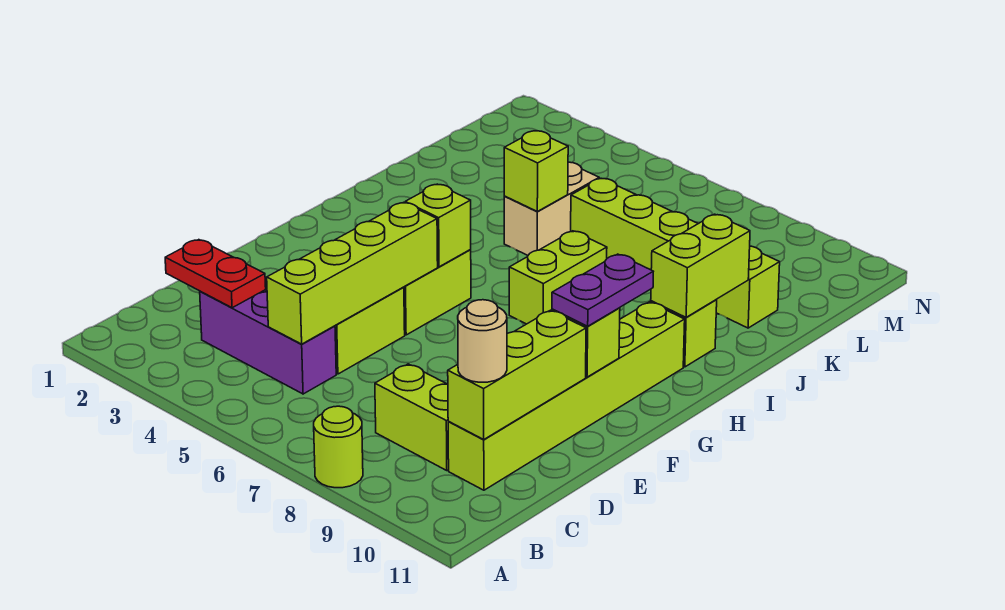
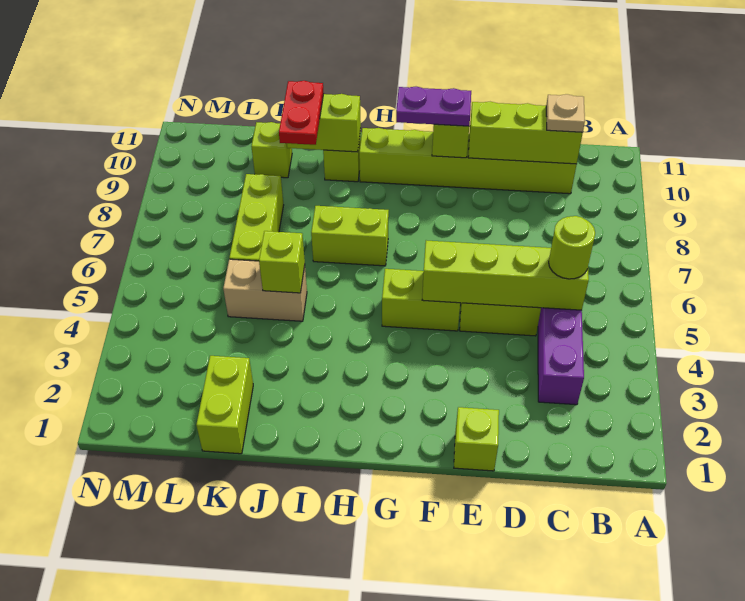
lime round brick A8 level 1 -> lime round brick C5 level 3
red plate C2:C3 level 2 -> red plate J9:J10 level 3
lime brick C8:C9 level 1 -> lime brick K1:K2 level 1
tan round brick C10 level 3 -> tan plate C10 level 3
lime brick G5 level 2 -> lime brick E1 level 1

